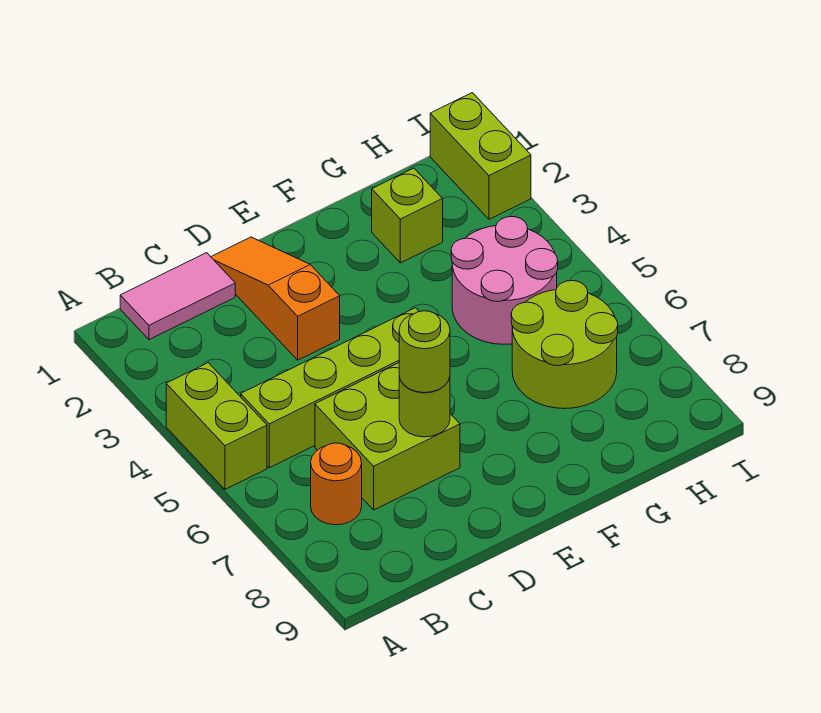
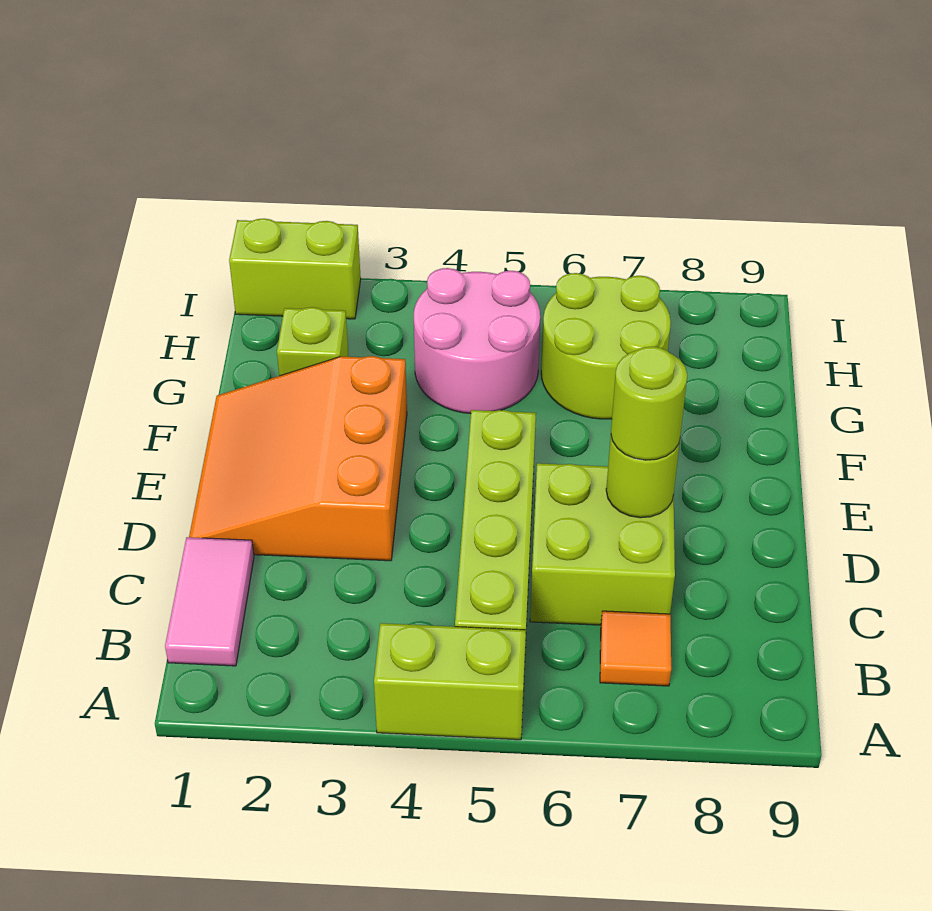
orange round brick B7 level 1 -> orange tile B7 level 1
orange slope D1:D3 level 1 top 3 -> orange slope D1:F3 level 1 top 3

